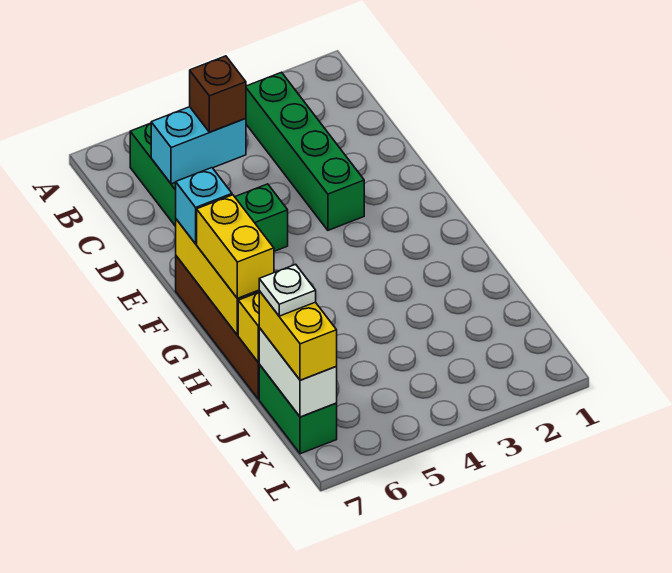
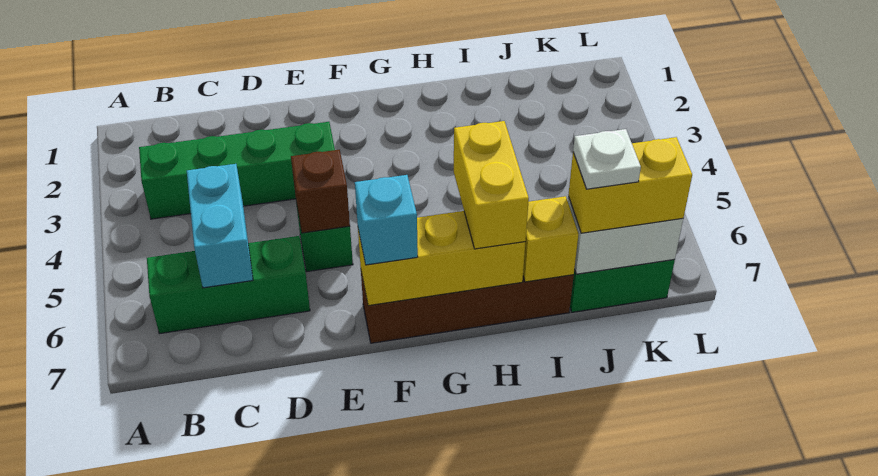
brown brick C5 level 3 -> brown brick E5 level 2
yellow brick G7:H7 level 3 -> yellow brick H6:H7 level 3

